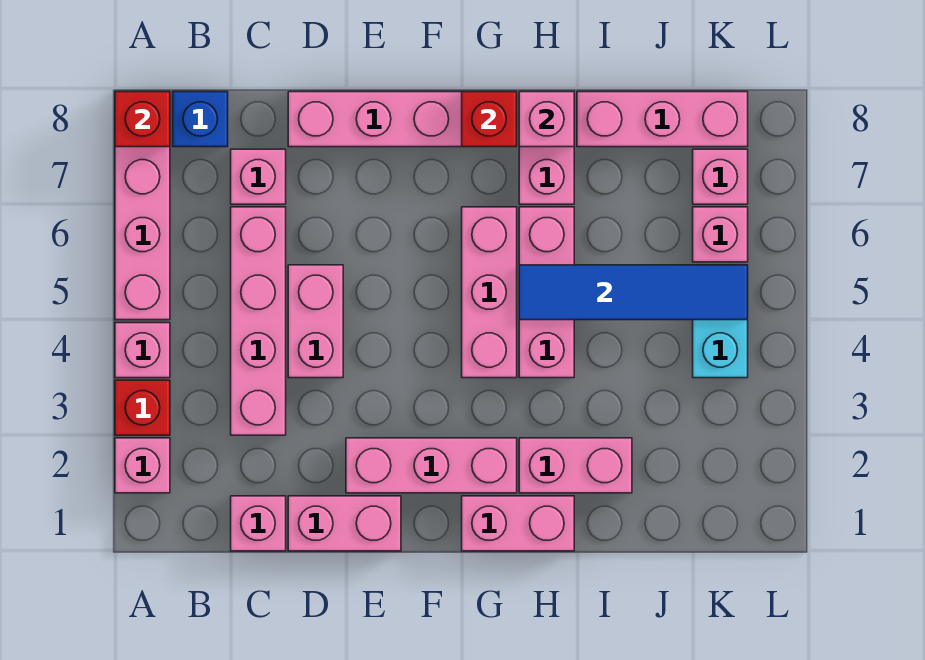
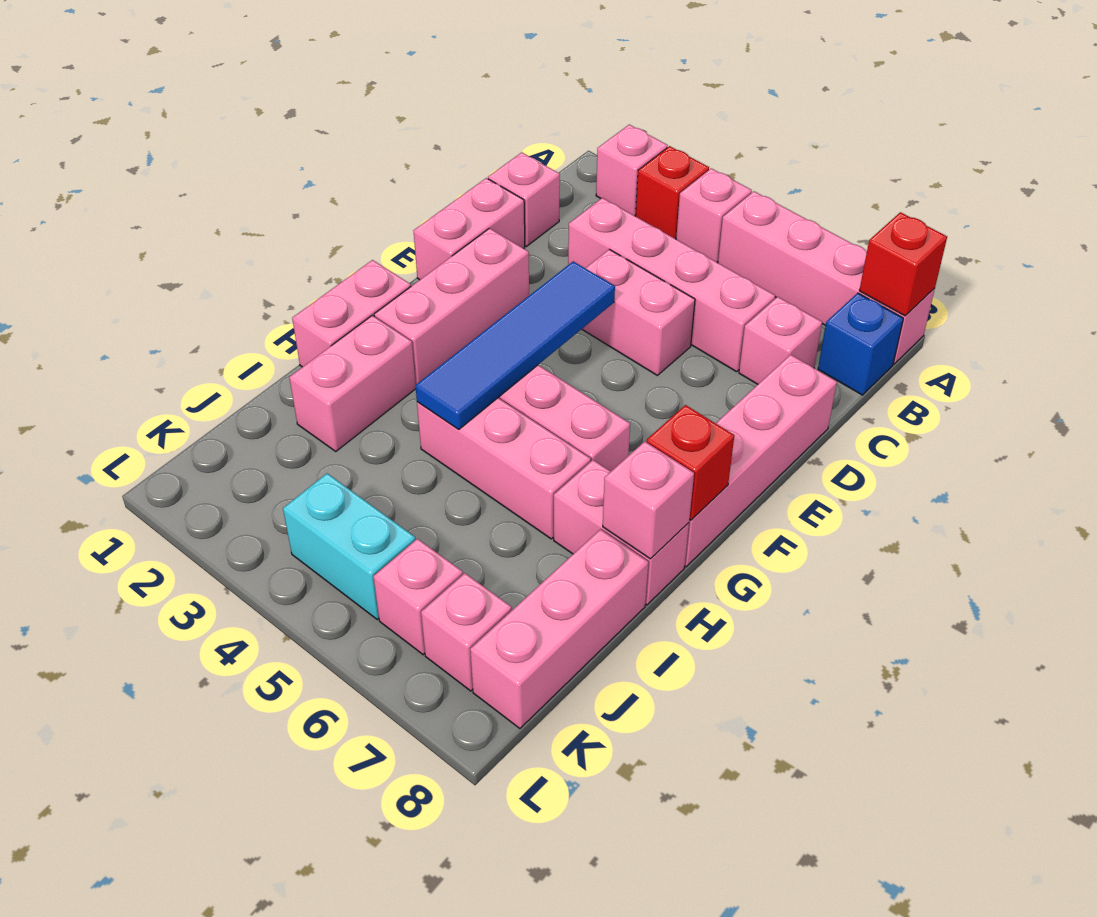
blue tile H5:K5 level 2 -> blue tile E4:H4 level 2

